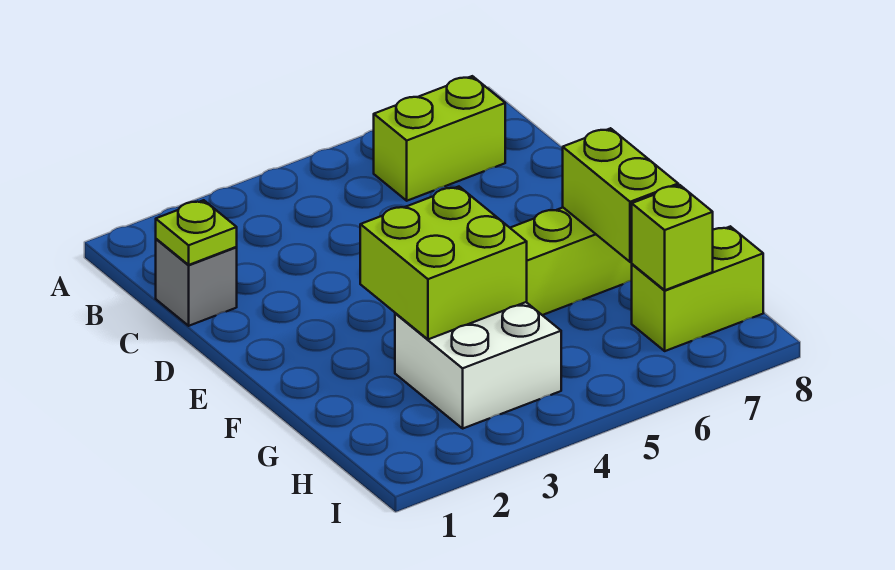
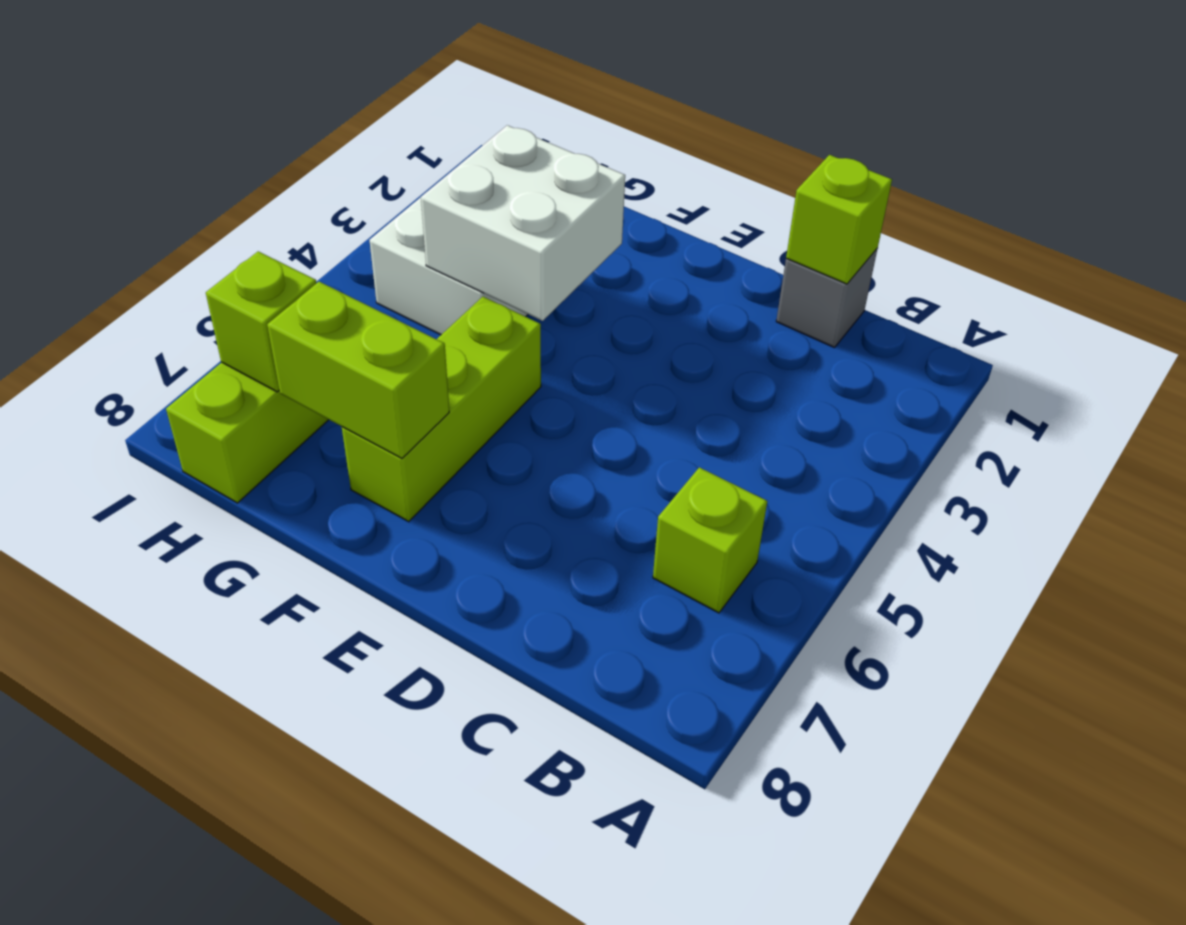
lime brick B6:B7 level 1 -> lime brick B6 level 1
lime plate C1 level 2 -> lime brick C1 level 2
lime brick F3:G4 level 2 -> white brick F3:G4 level 2

